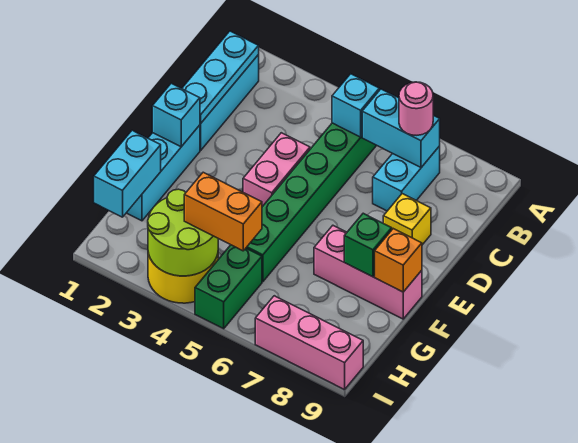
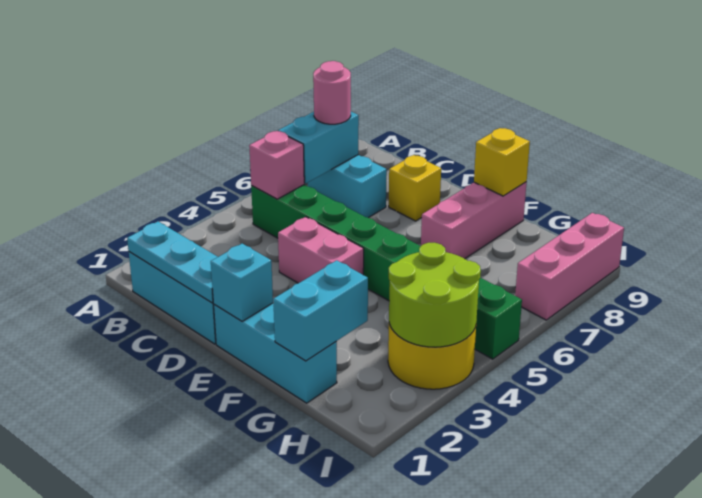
cyan brick B5 level 2 -> pink brick B5 level 2
green brick F8 level 2 -> none
orange brick F9 level 2 -> yellow brick F9 level 2
cyan brick G1:H1 level 2 -> cyan brick G1:G2 level 2
orange brick H4:H5 level 3 -> none

